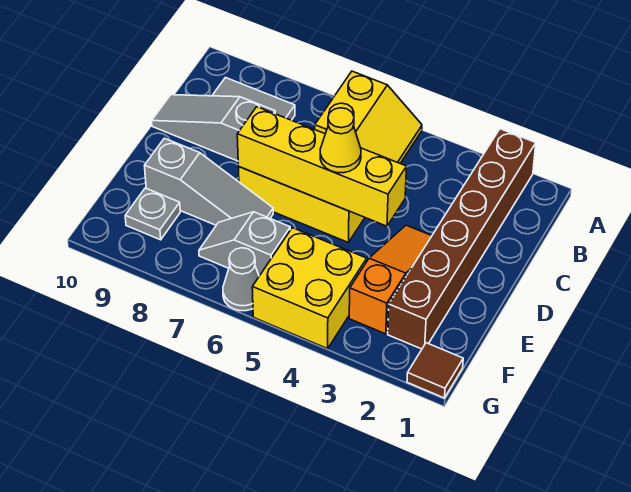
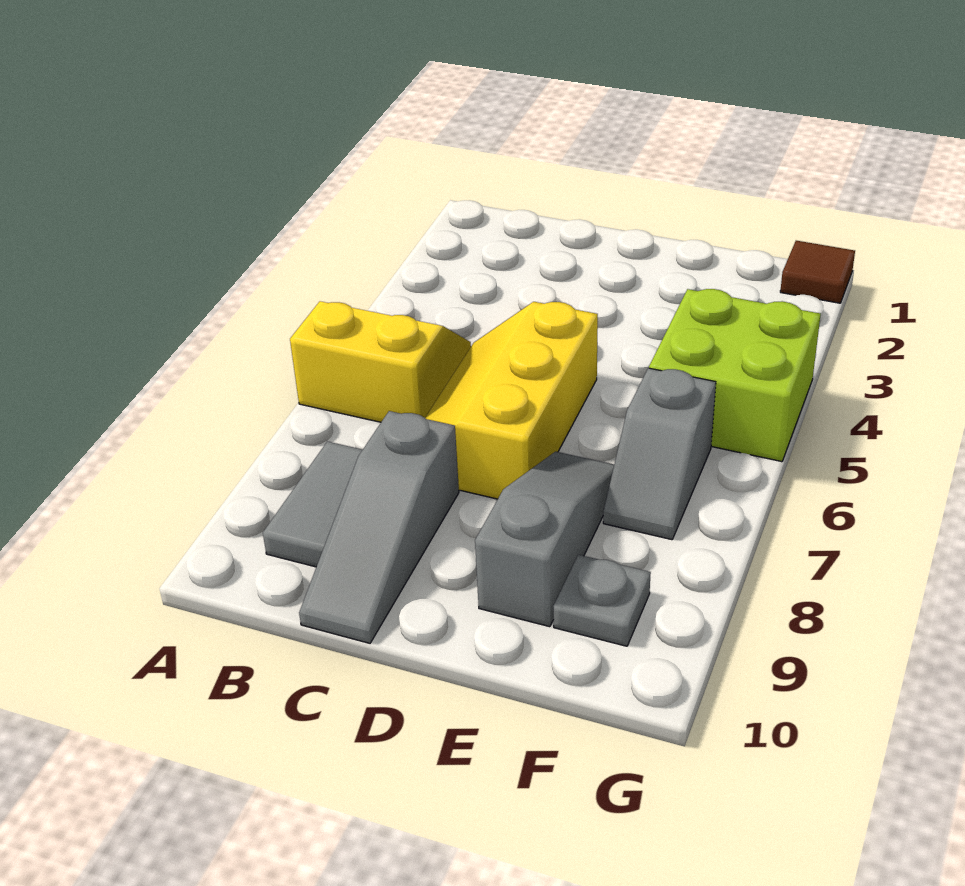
brown brick A2:F2 level 1 -> none
orange slope D3:F3 level 1 top F -> none
yellow brick D4:D7 level 2 -> none
yellow cone D5 level 3 -> none
yellow brick F4:G5 level 1 -> lime brick F4:G5 level 1
grey cone G6 level 1 -> none

